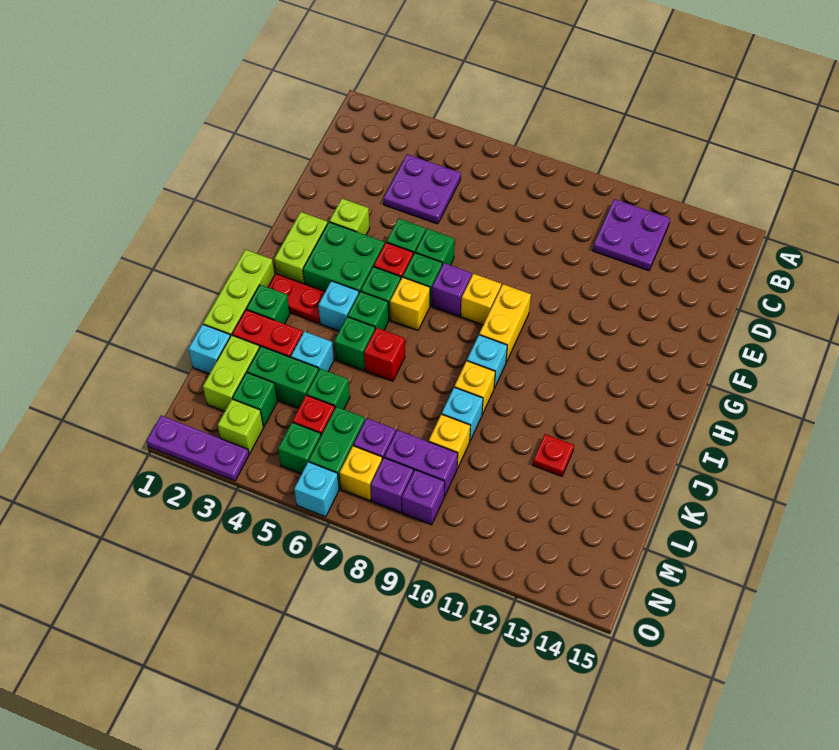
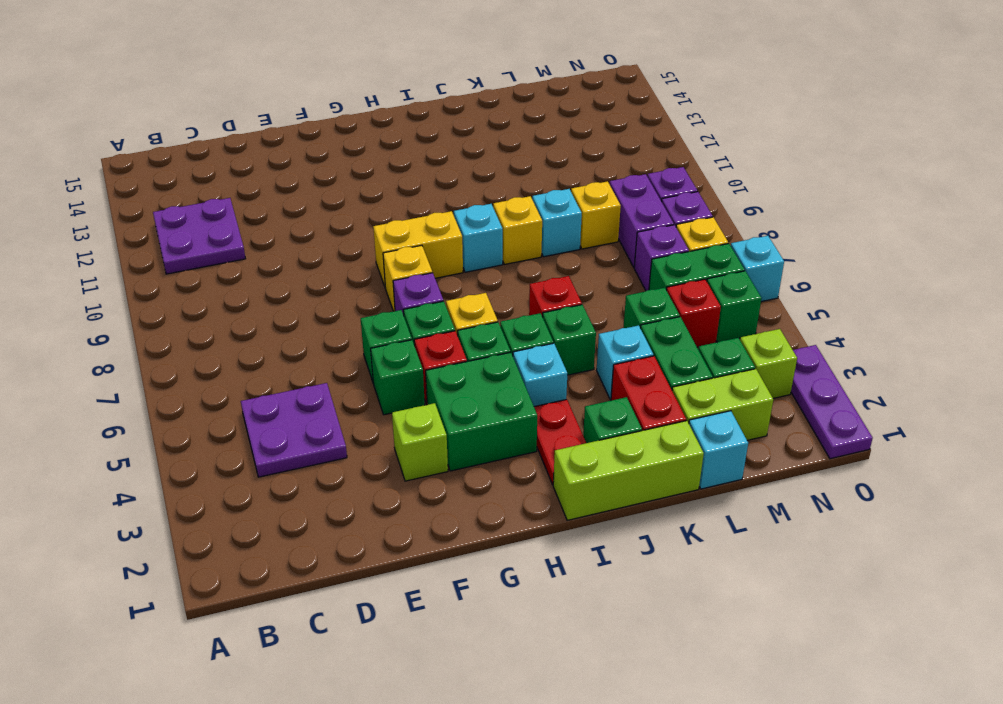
lime brick G2:H2 level 1 -> none
red plate K12 level 1 -> none

